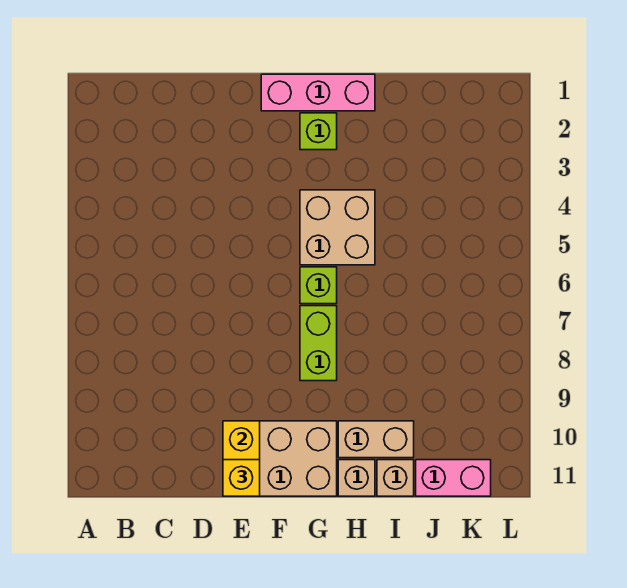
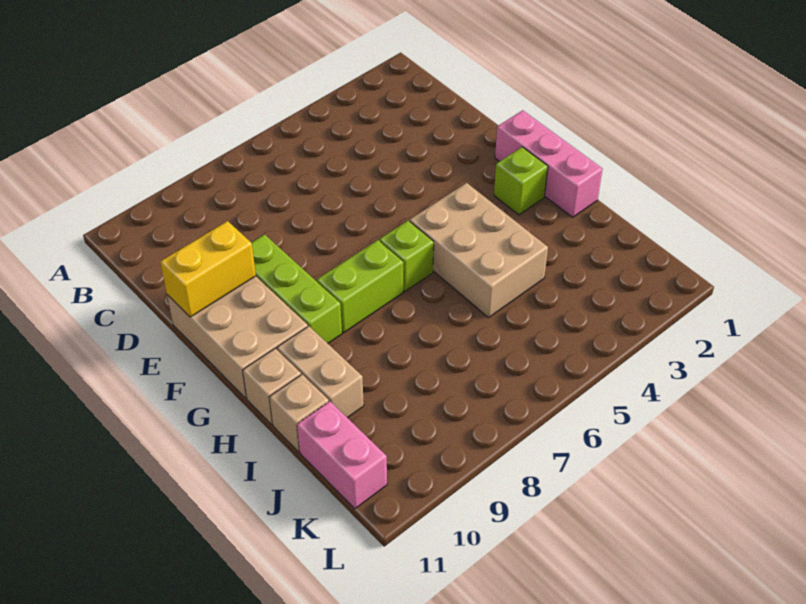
none -> lime brick E9:G9 level 1
yellow brick E11 level 3 -> none
tan brick G4:H5 level 1 -> tan brick G4:I5 level 1

